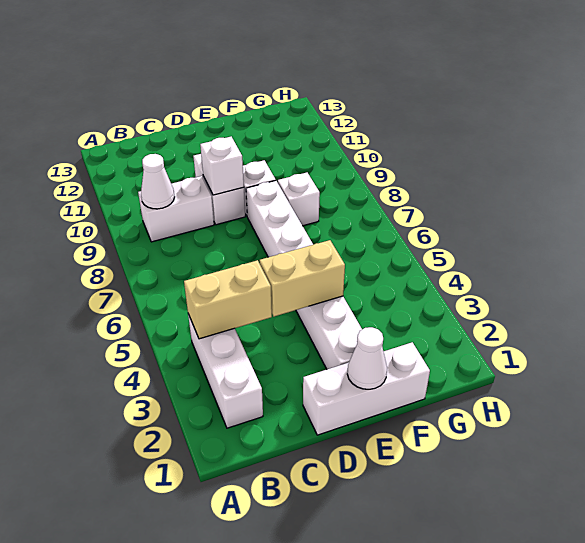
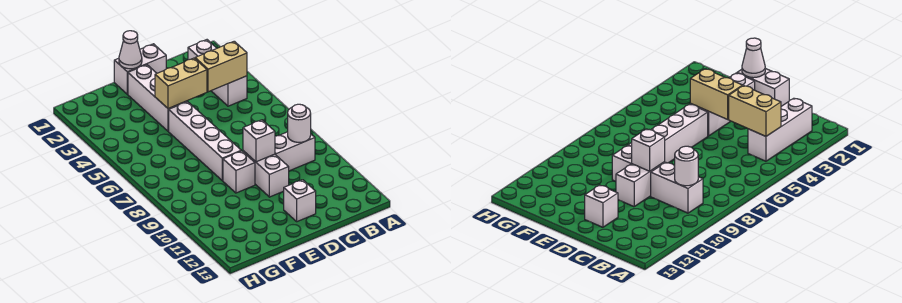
white cone B9 level 2 -> white round brick B9 level 2
white brick D1:F1 level 1 -> white brick D1:E1 level 1
white brick F8 level 1 -> white brick D12 level 1

